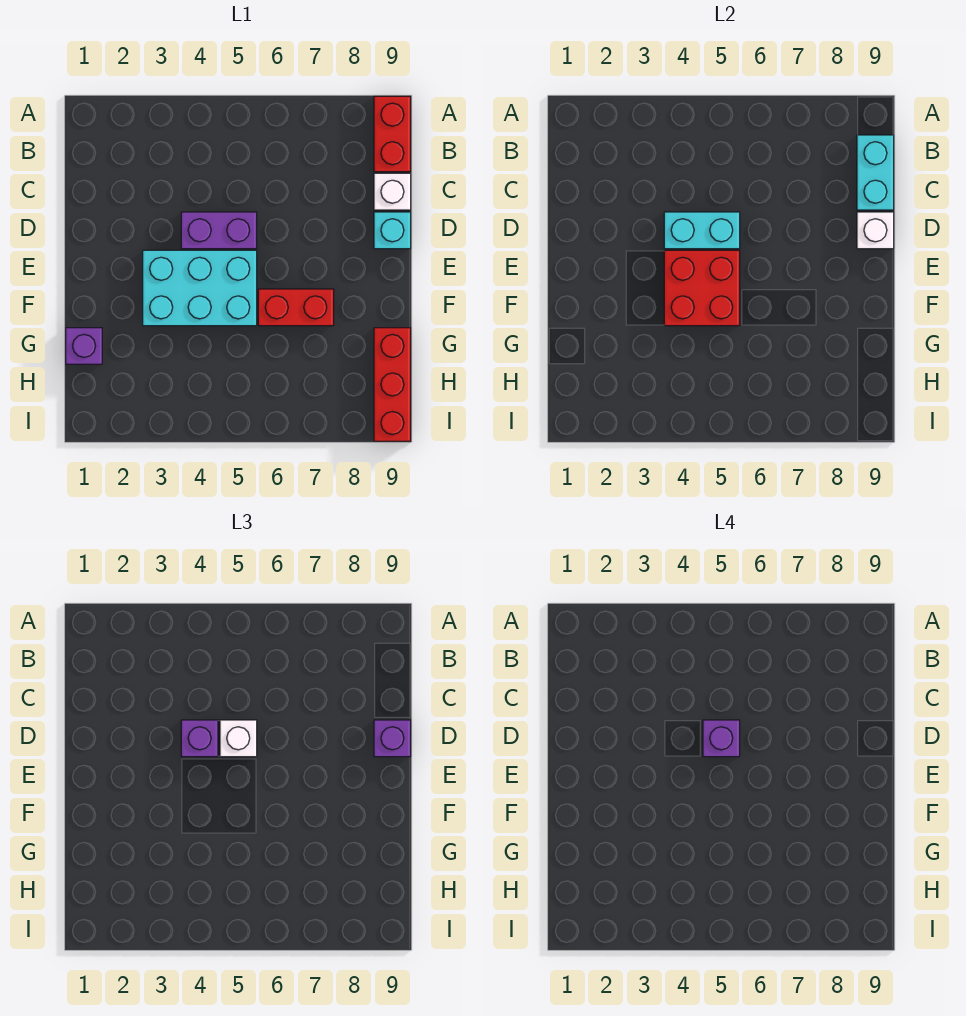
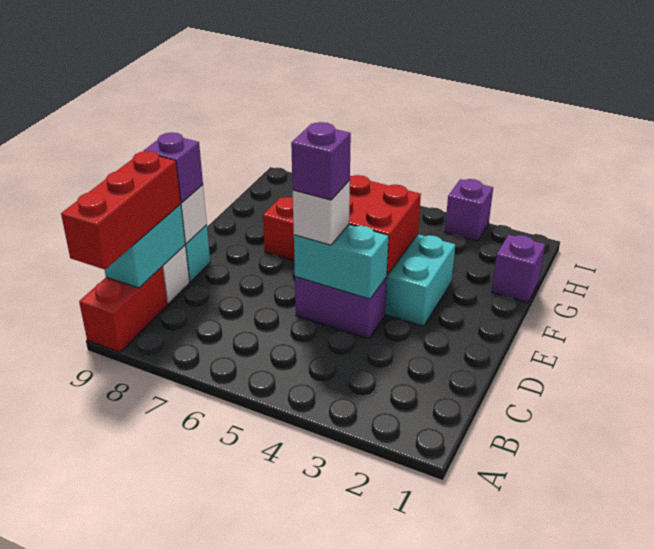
purple brick D4 level 3 -> purple brick I3 level 1
red brick G9:I9 level 1 -> red brick A9:C9 level 3

